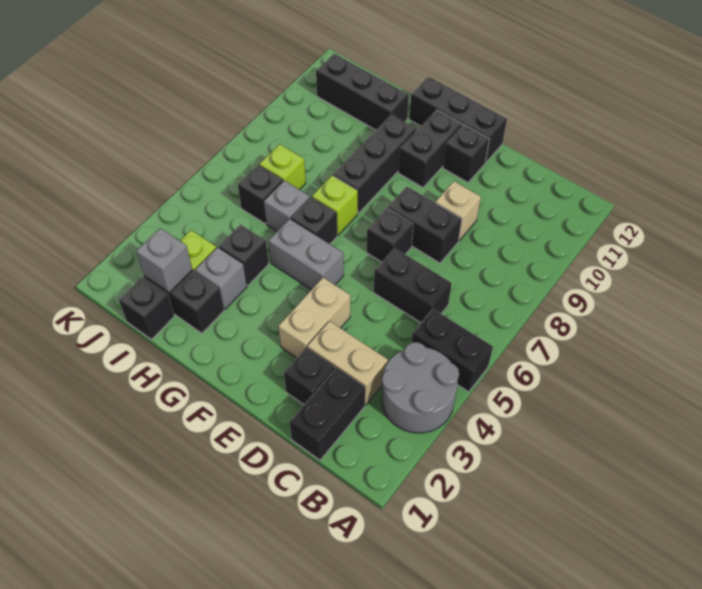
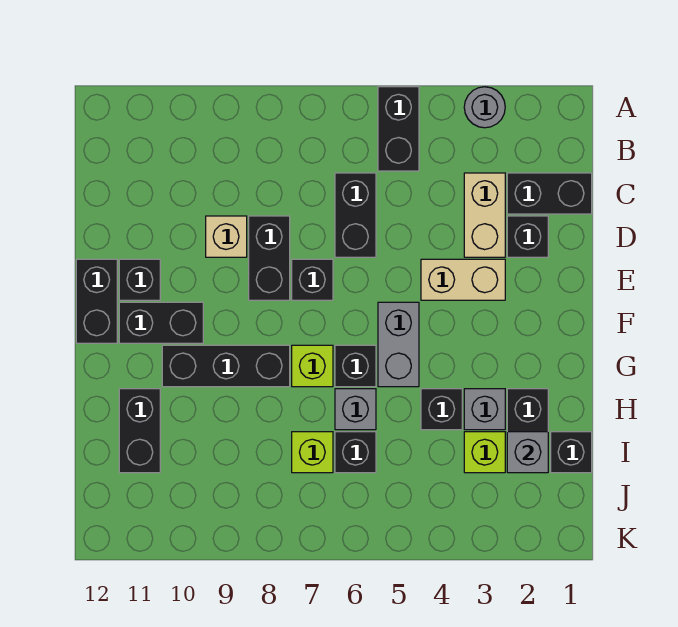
grey round brick A3:B4 level 1 -> grey round brick A3 level 1
black brick E12:G12 level 1 -> black brick E12:F12 level 1
black brick H11:J11 level 1 -> black brick H11:I11 level 1

